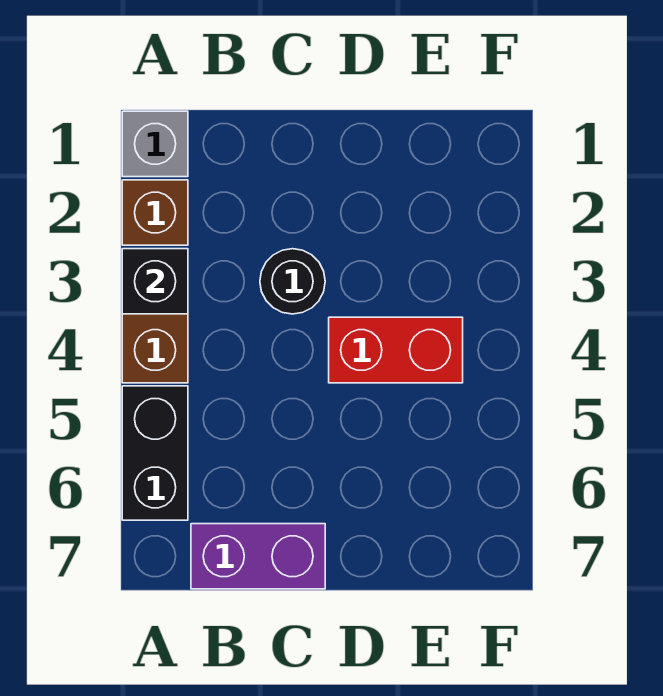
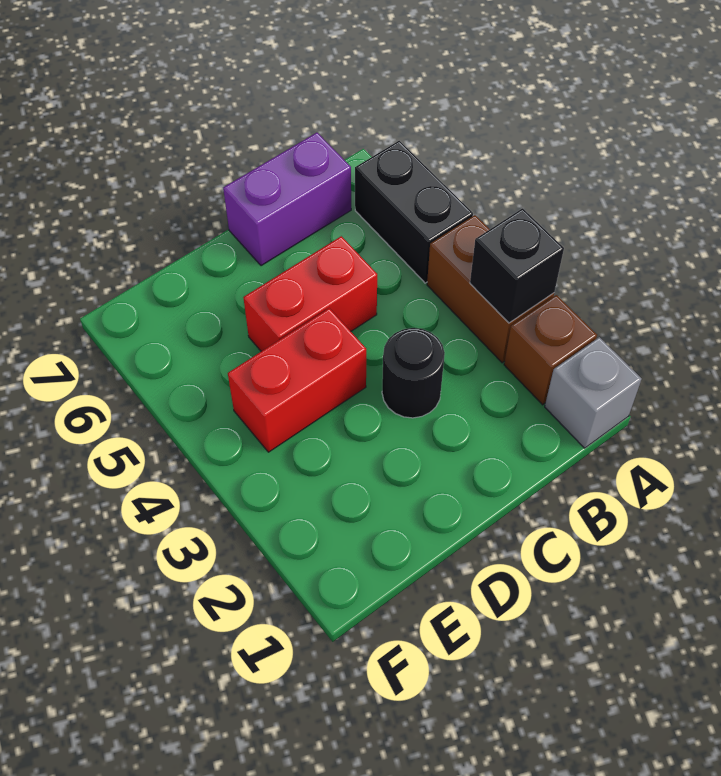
none -> red brick C5:D5 level 1

